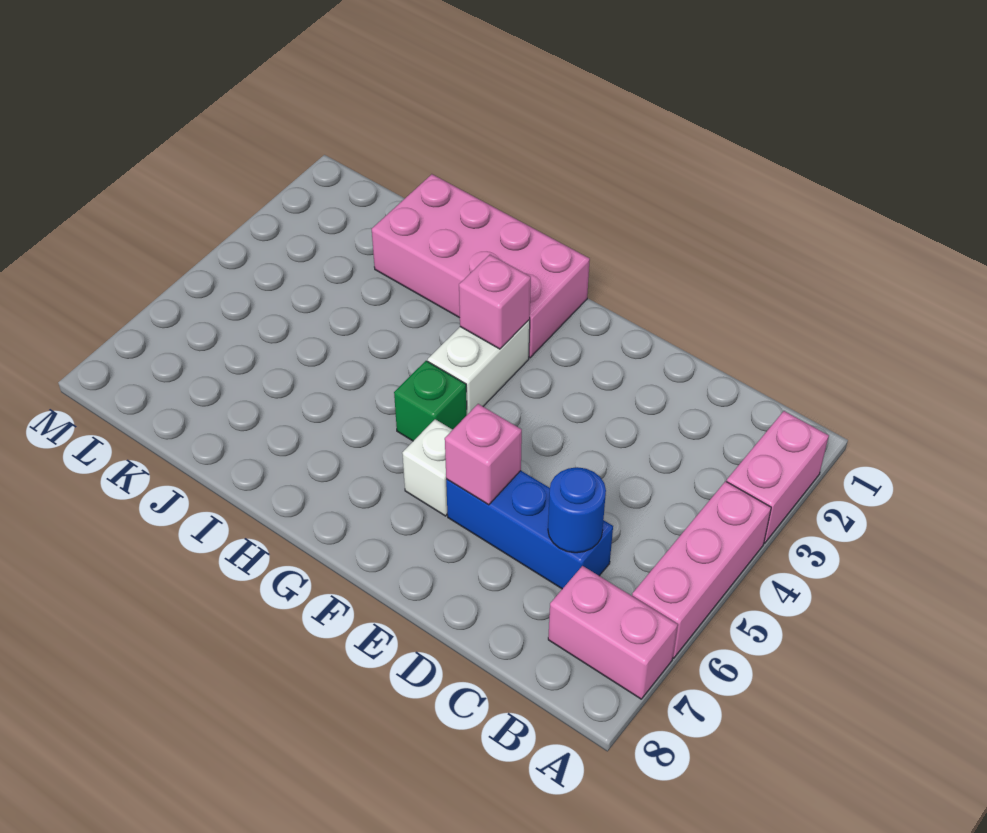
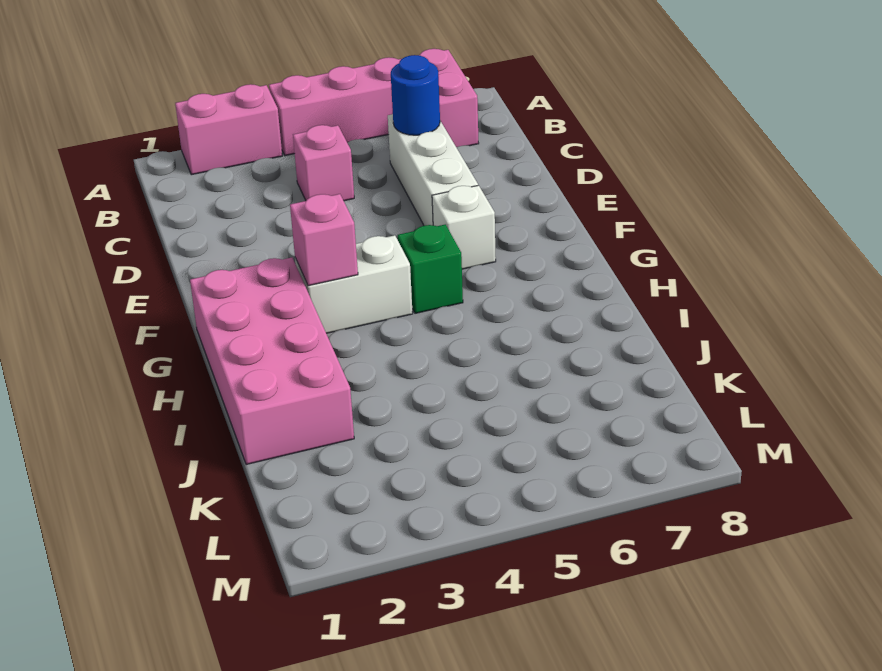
blue brick C6:E6 level 1 -> white brick C6:E6 level 1
pink brick E6 level 2 -> pink brick C4 level 1

